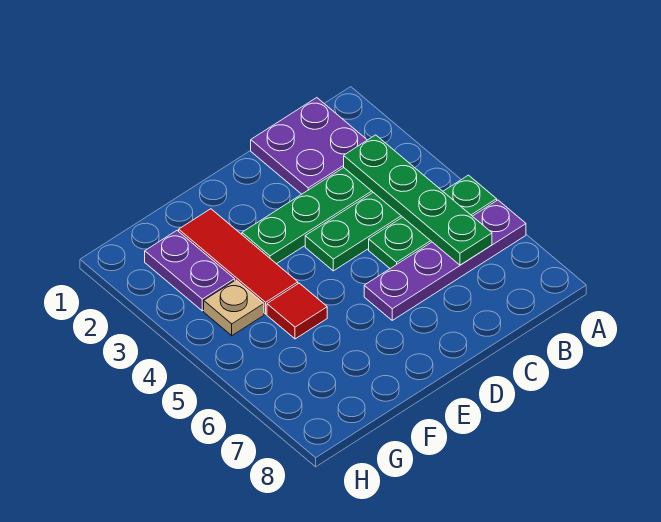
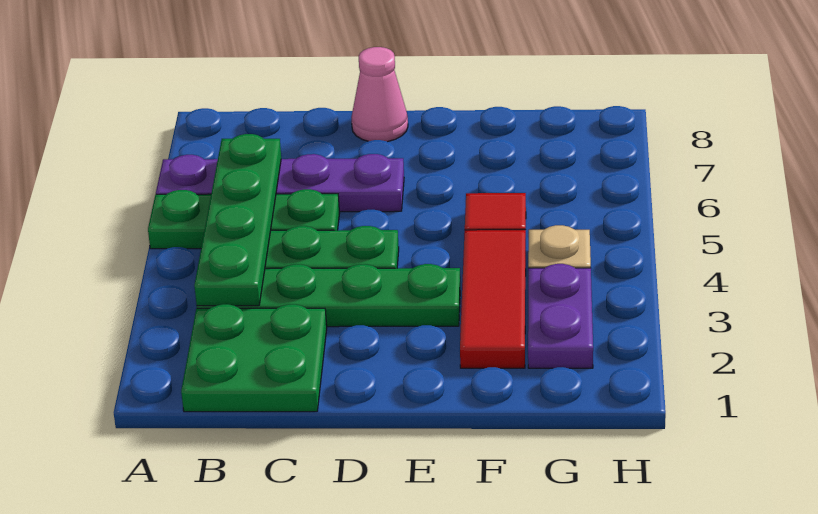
purple plate B1:C2 level 1 -> green plate B1:C2 level 1
none -> pink cone D8 level 1

